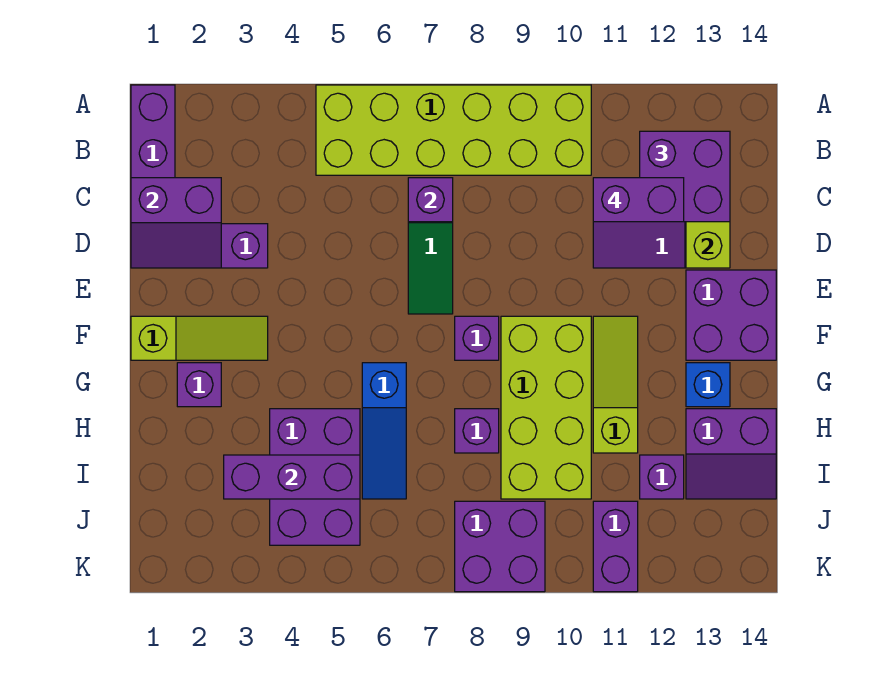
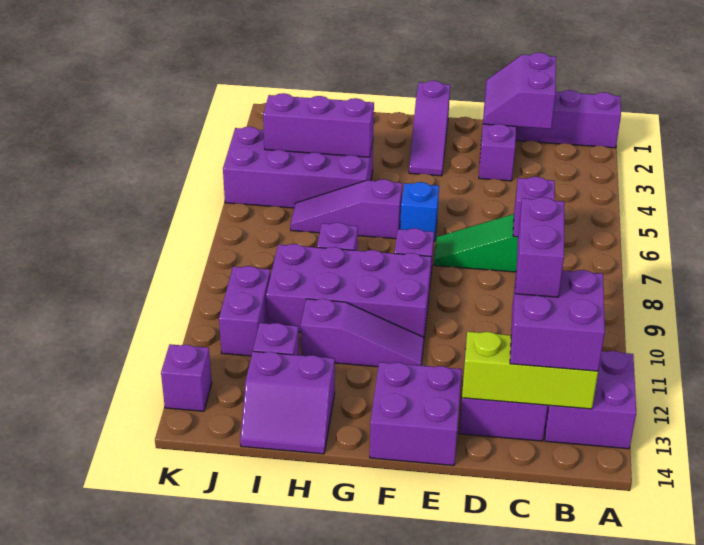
lime brick A5:B10 level 1 -> none
lime slope F1:F3 level 1 top 1 -> purple slope F1:F3 level 1 top 1
lime brick F9:I10 level 1 -> purple brick F9:I10 level 1
lime slope F11:H11 level 1 top H -> purple slope F11:H11 level 1 top H
purple brick G2 level 1 -> purple brick K13 level 1
blue slope G6:I6 level 1 top G -> purple slope G6:I6 level 1 top G
blue brick G13 level 1 -> blue brick F6 level 1
purple brick H4:J5 level 1 -> purple brick H4:K5 level 1
purple slope H13:I14 level 1 top H -> purple slope H13:I14 level 1 top 13
purple brick I3:I5 level 2 -> purple brick H4:J4 level 2
purple brick J8:K9 level 1 -> purple brick A12:B13 level 1
purple brick J11:K11 level 1 -> purple brick J10:J11 level 1

